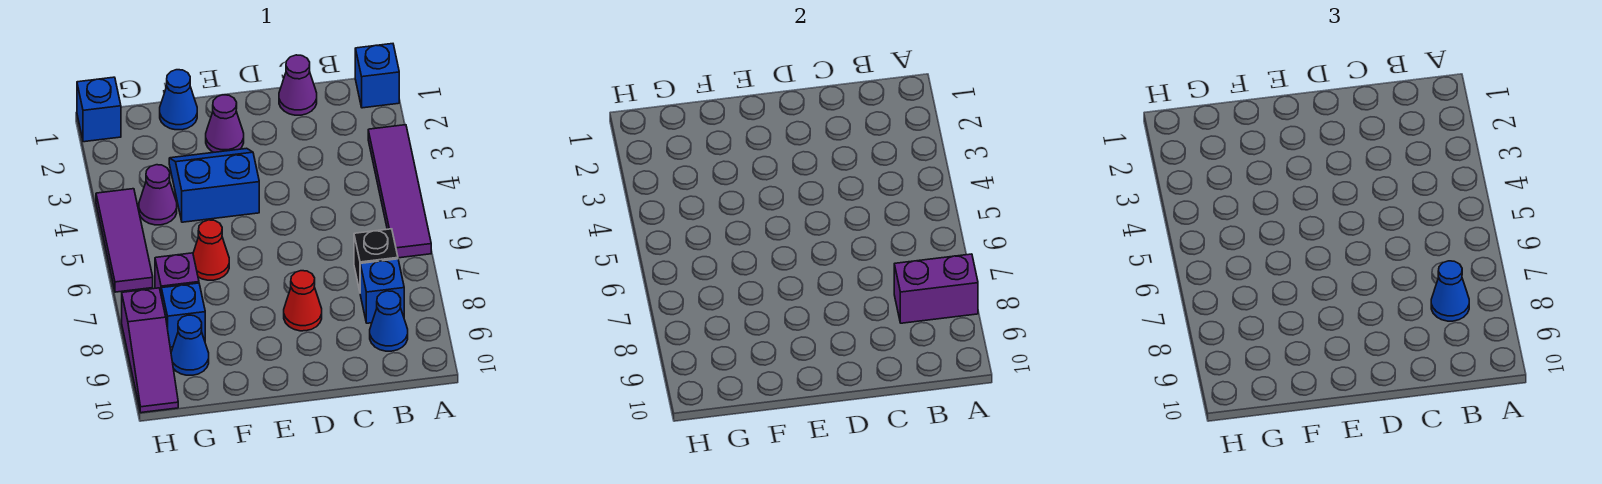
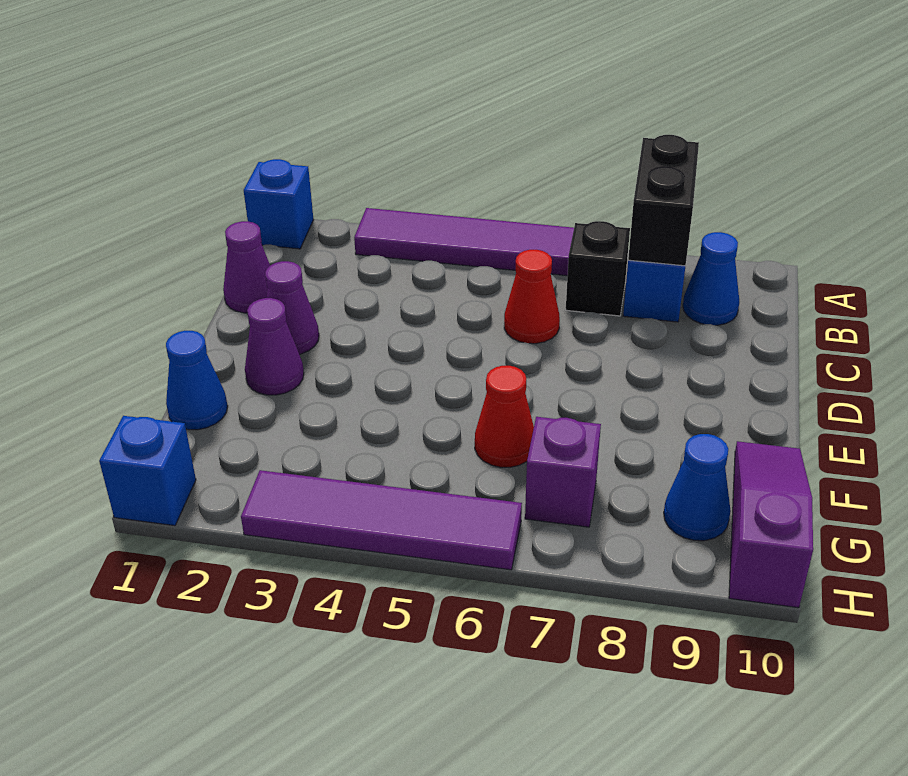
purple brick A8:B8 level 2 -> black brick A8:B8 level 2
blue cone B8 level 3 -> none
red cone D8 level 1 -> red cone C6 level 1
blue slope E3:F4 level 1 top 4 -> none
purple cone G4 level 1 -> purple cone D2 level 1
blue brick G8 level 1 -> none
purple tile H4:H6 level 1 -> purple tile H3:H6 level 1
purple slope H8:H10 level 1 top 8 -> purple slope F10:H10 level 1 top H

